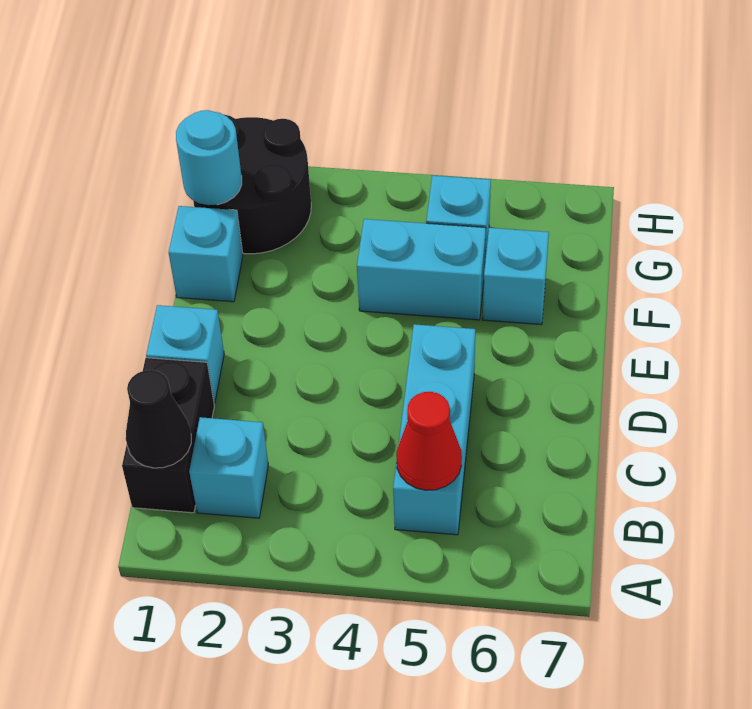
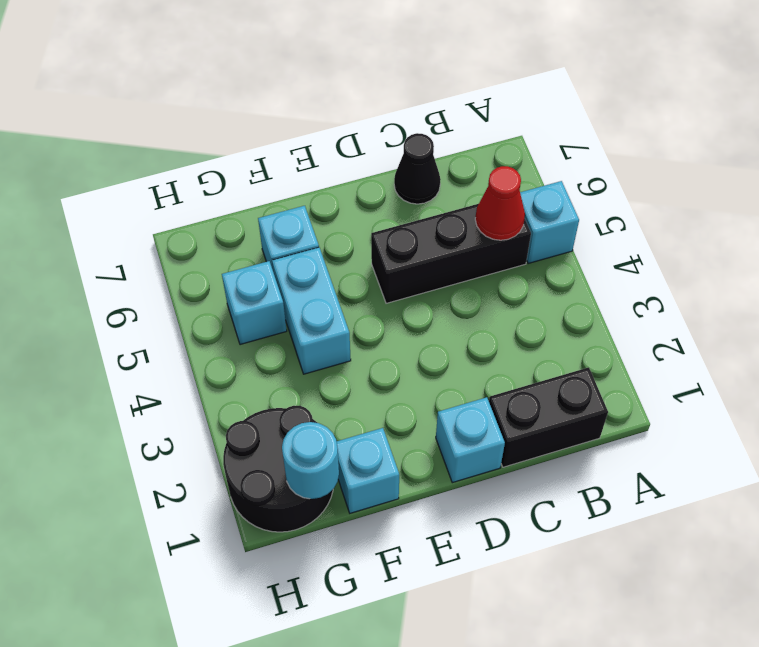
black cone B1 level 2 -> black cone C7 level 1
cyan brick B2 level 1 -> cyan brick A5 level 1
cyan brick B5:D5 level 1 -> black brick B5:D5 level 1

